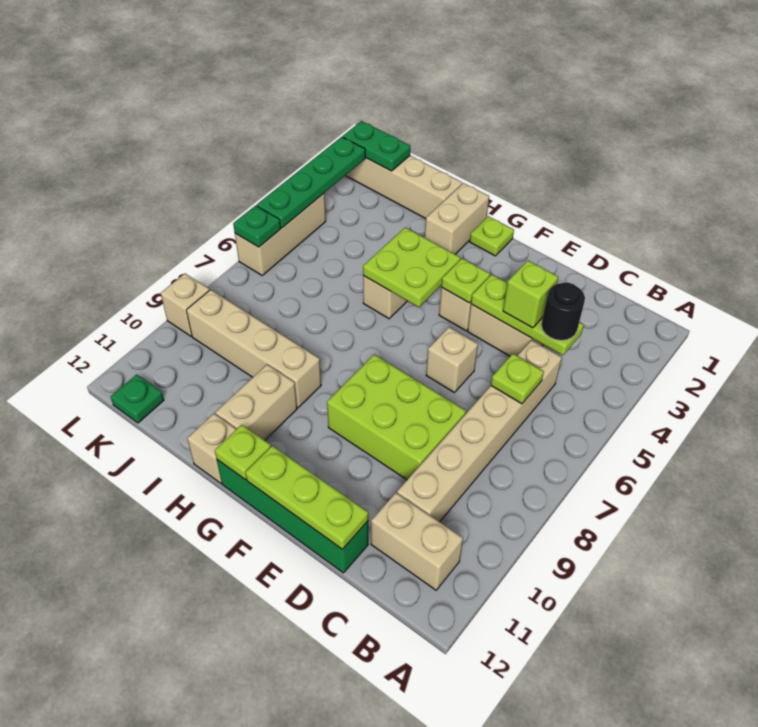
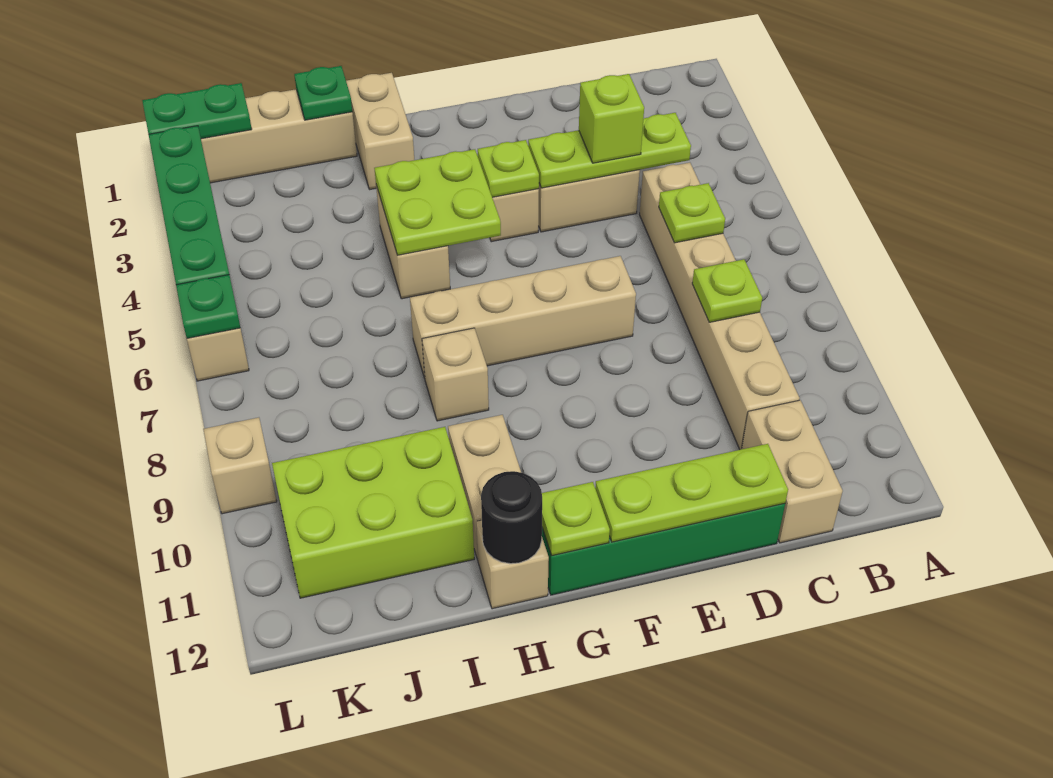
tan brick B11:C11 level 1 -> tan brick C11:C12 level 1
black round brick C4 level 3 -> black round brick H12 level 2
lime brick D8:F9 level 1 -> lime brick I10:K11 level 1
tan brick E6 level 1 -> tan brick H8 level 1
lime plate G1 level 1 -> lime plate C8 level 2
tan brick H9:K9 level 1 -> tan brick E7:H7 level 1
green plate K12 level 1 -> green plate I1 level 2

